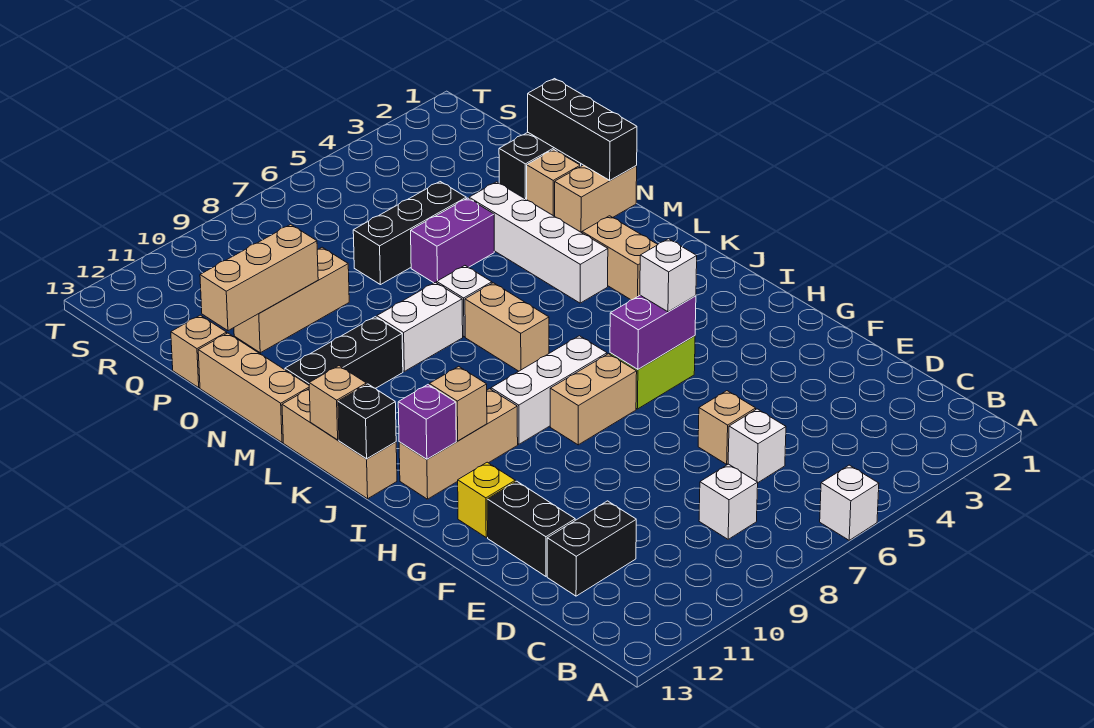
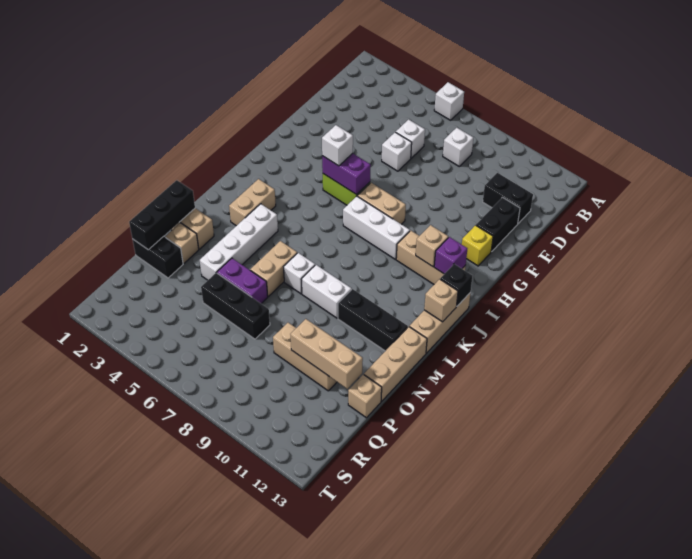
tan brick E6 level 1 -> white brick E6 level 1
tan brick K7:L7 level 1 -> tan brick M6:N6 level 1

